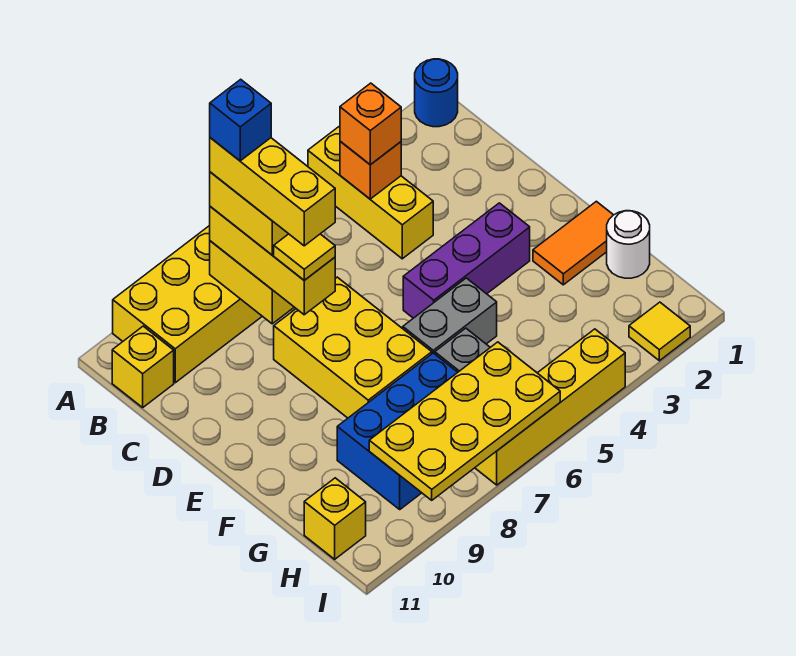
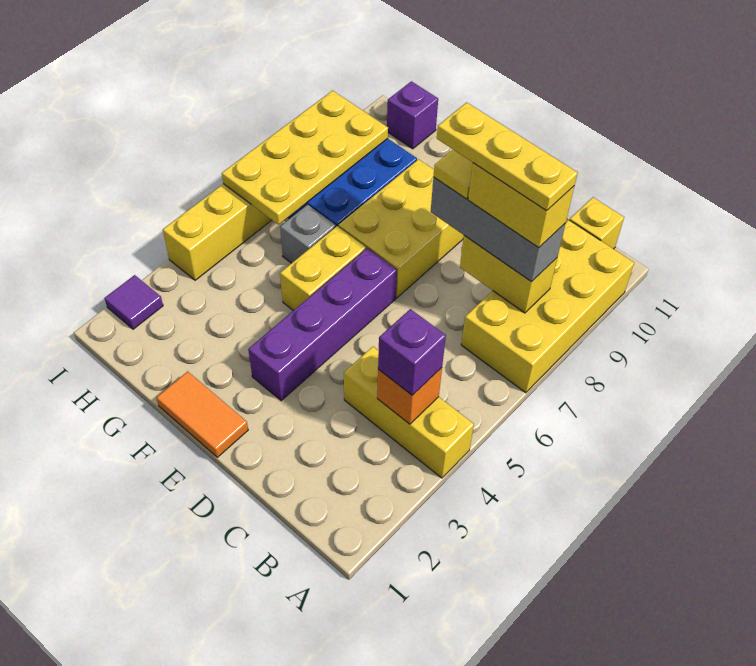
blue round brick A1 level 1 -> none
orange brick B4 level 3 -> purple brick B4 level 3
yellow brick B8:D8 level 3 -> grey brick B8:D8 level 3
yellow brick B8:D8 level 5 -> yellow plate B8:D8 level 5
blue brick B8 level 6 -> none
yellow brick D7:F8 level 1 -> yellow brick E7:F9 level 1
purple brick E3:E5 level 1 -> purple brick E3:E6 level 1
orange tile F1:F2 level 1 -> orange tile E1:F1 level 1
grey brick F5:F6 level 1 -> yellow brick F5:F6 level 1
white round brick G1 level 1 -> none
yellow brick H11 level 1 -> purple brick H11 level 1
yellow tile I2 level 1 -> purple tile I2 level 1

